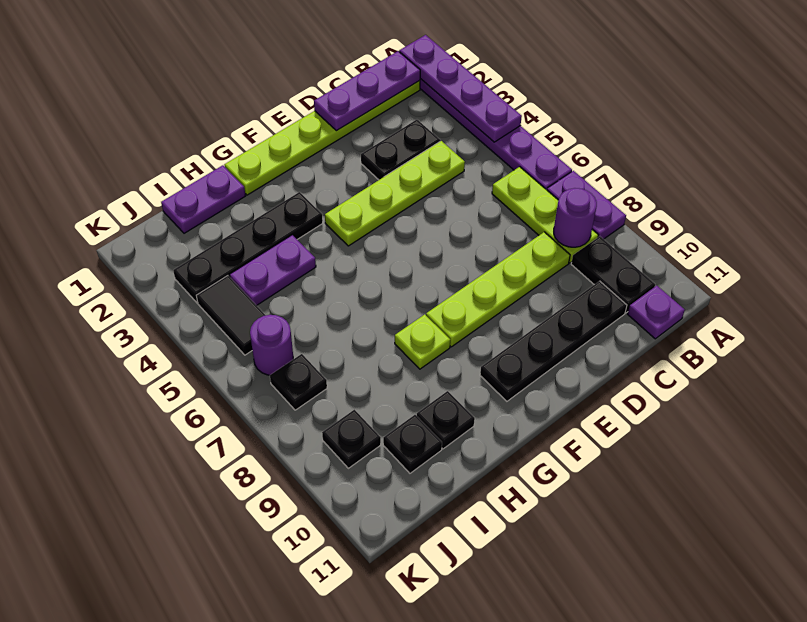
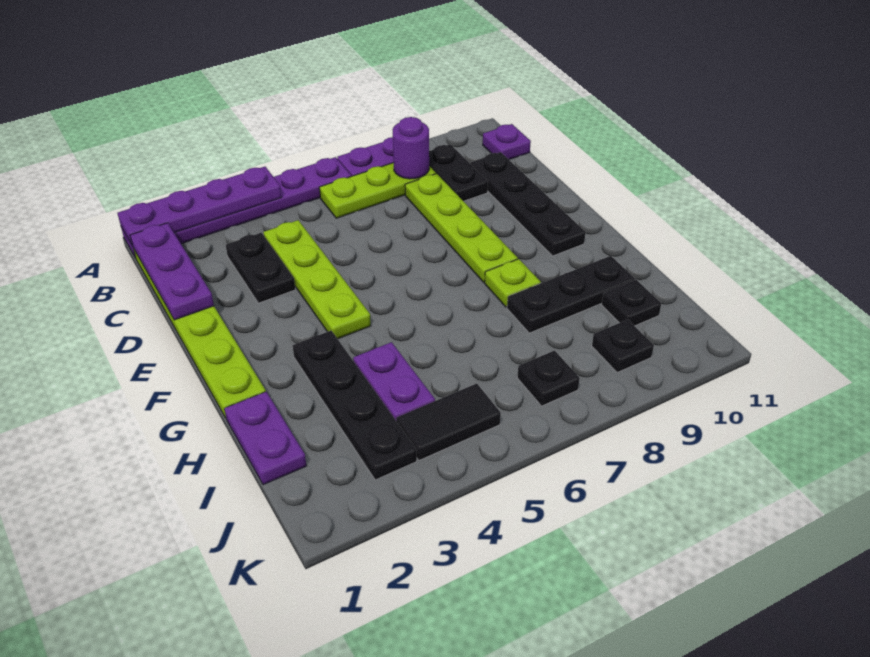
black plate B9:B10 level 1 -> black plate B9:C9 level 1
black plate H10 level 1 -> black plate H8:H10 level 1
purple round brick J6 level 1 -> none

